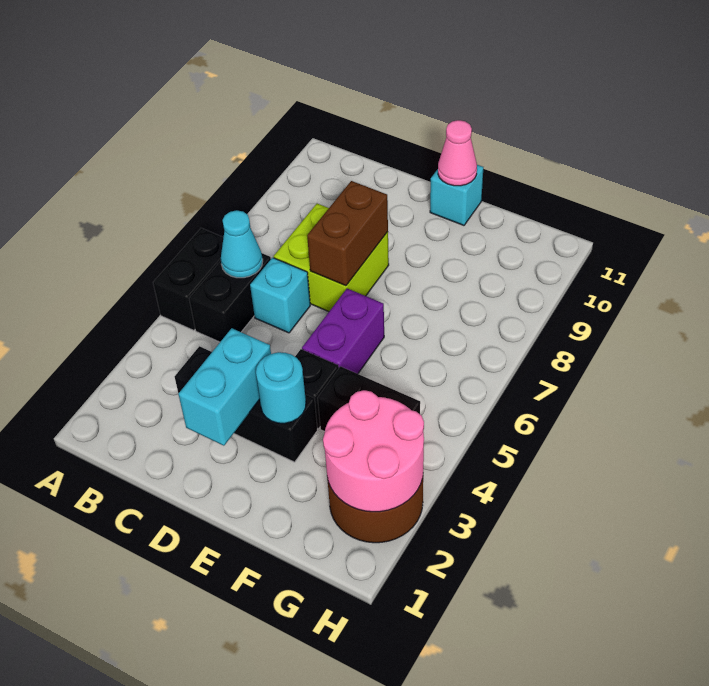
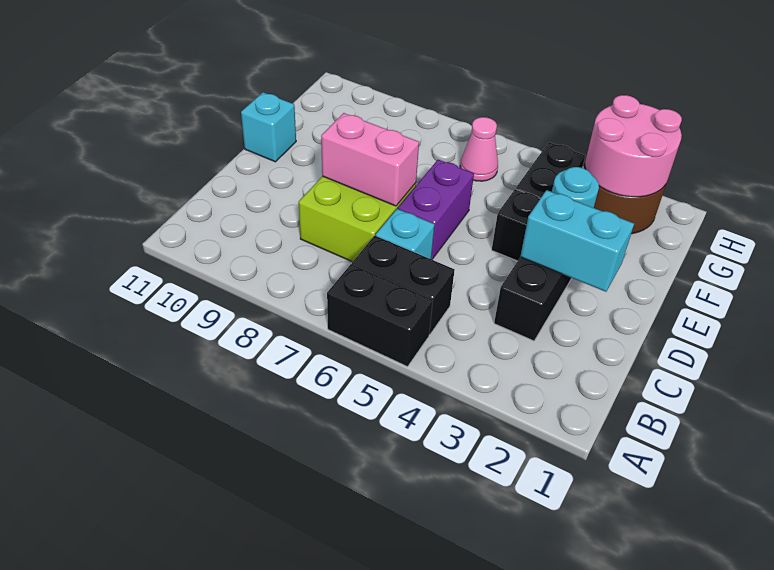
cyan cone B6 level 2 -> none
brown brick D7:D8 level 2 -> pink brick D7:D8 level 2
purple brick E5:E6 level 1 -> purple brick D6:E6 level 1
pink cone E11 level 2 -> pink cone G6 level 1

